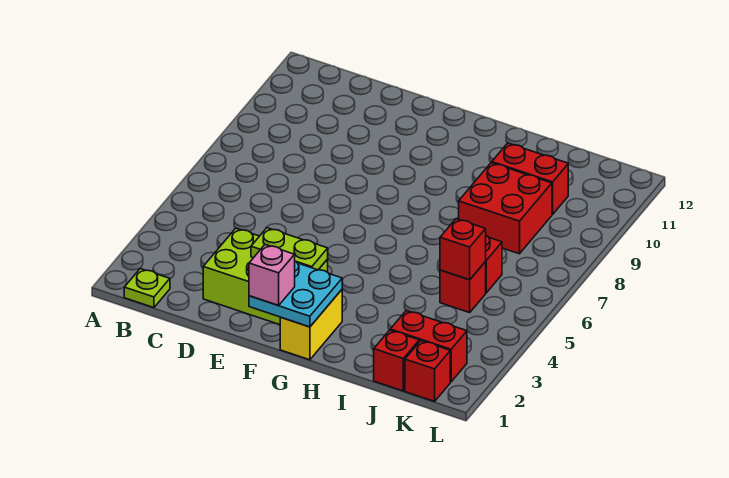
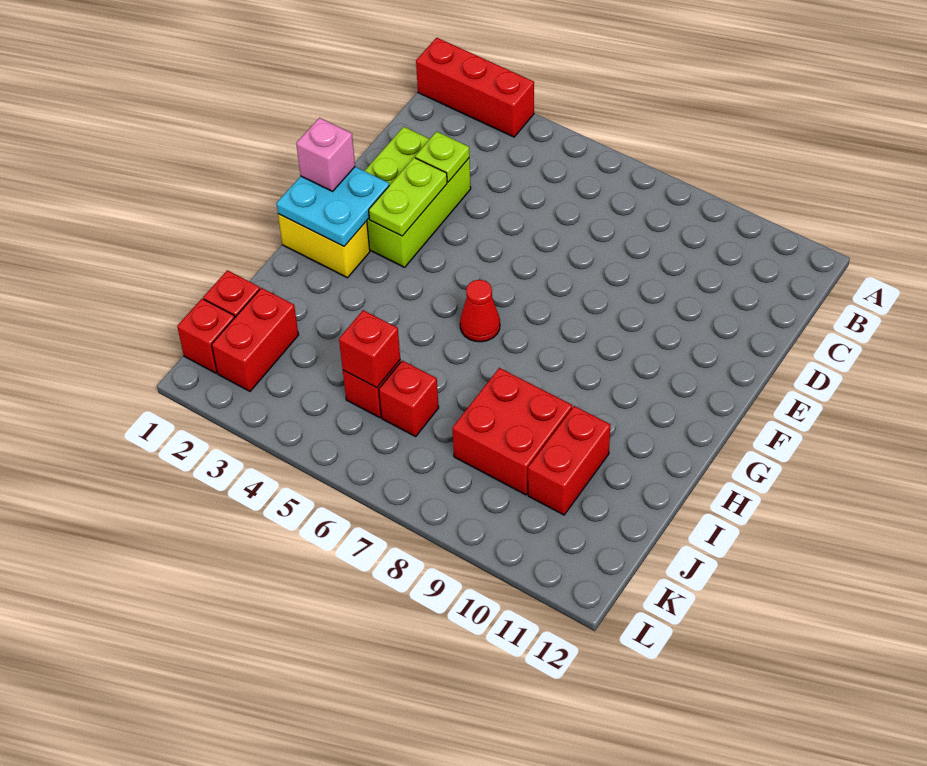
none -> red brick A1:A3 level 1
lime plate B1 level 1 -> lime plate D3 level 2
none -> red cone G6 level 1

